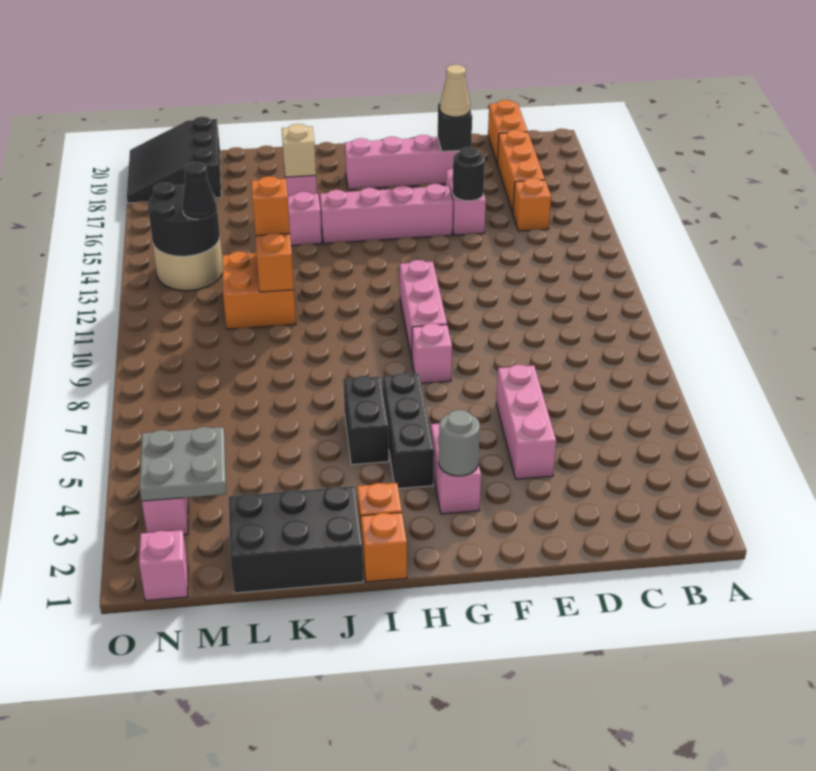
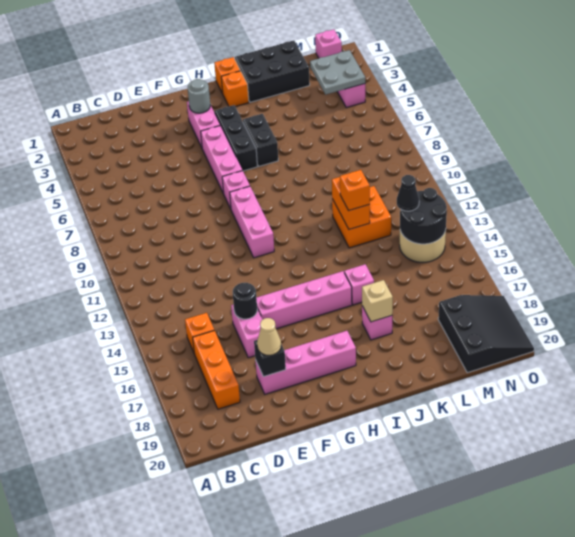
orange brick C19:C20 level 1 -> none
pink brick E4:E6 level 1 -> pink brick G5:G7 level 1

